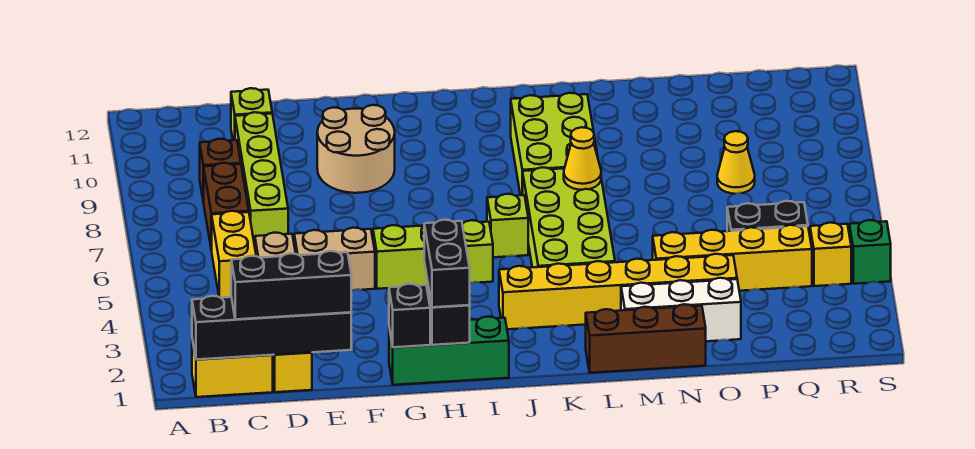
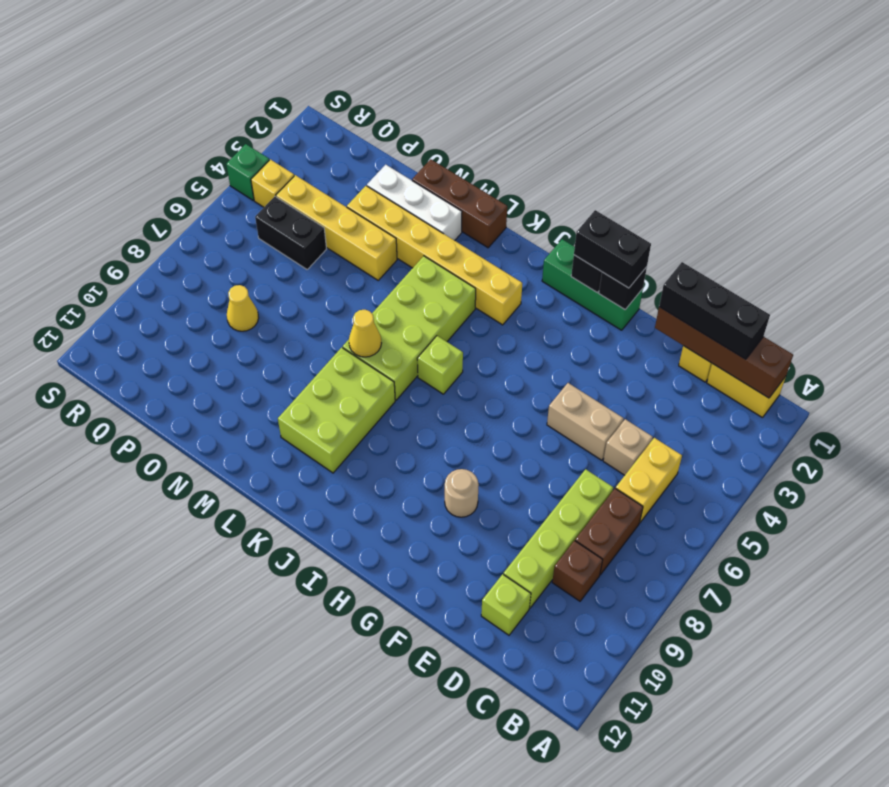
black brick B1:E1 level 2 -> brown brick B1:E1 level 2
tan round brick F9:G10 level 1 -> tan round brick G9 level 1
lime brick G5:I5 level 1 -> none
black brick H1:H2 level 3 -> black brick G1:H1 level 3

